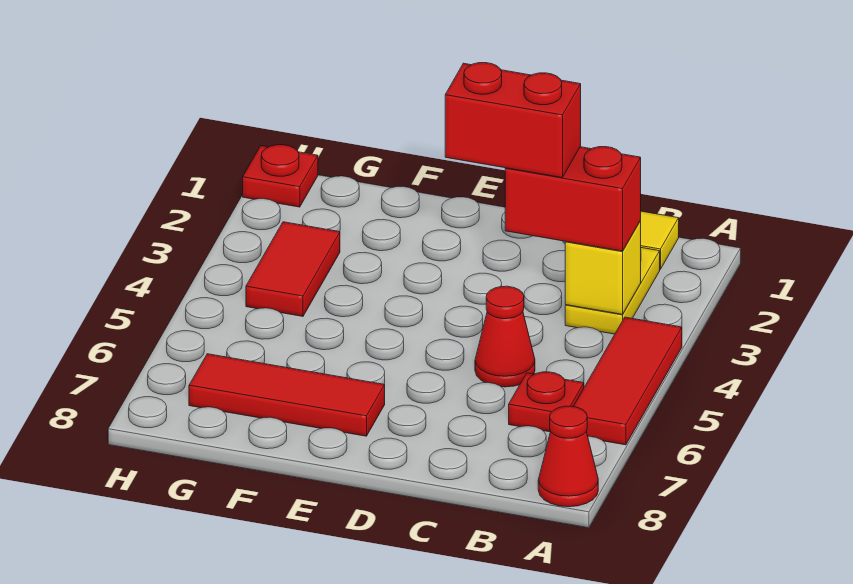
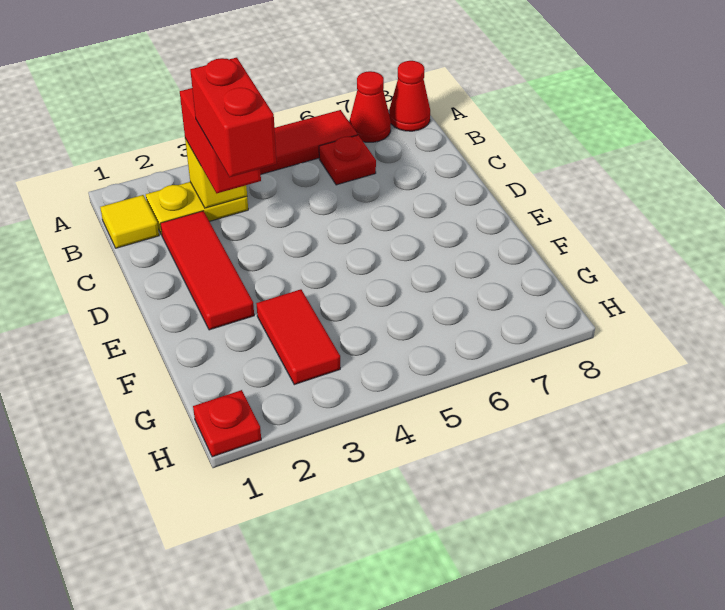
red cone C5 level 1 -> red cone A7 level 1
red tile E7:G7 level 1 -> red tile C2:E2 level 1
red tile G3:G4 level 1 -> red tile F3:G3 level 1

